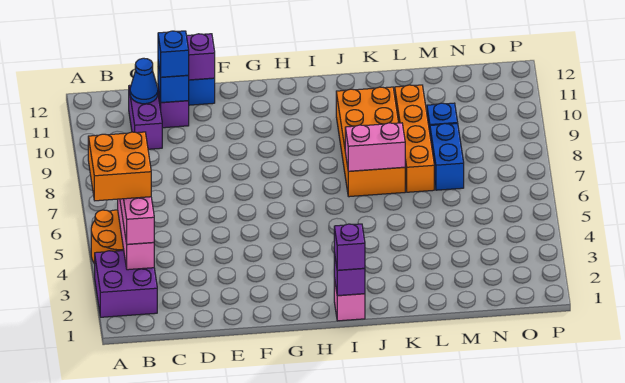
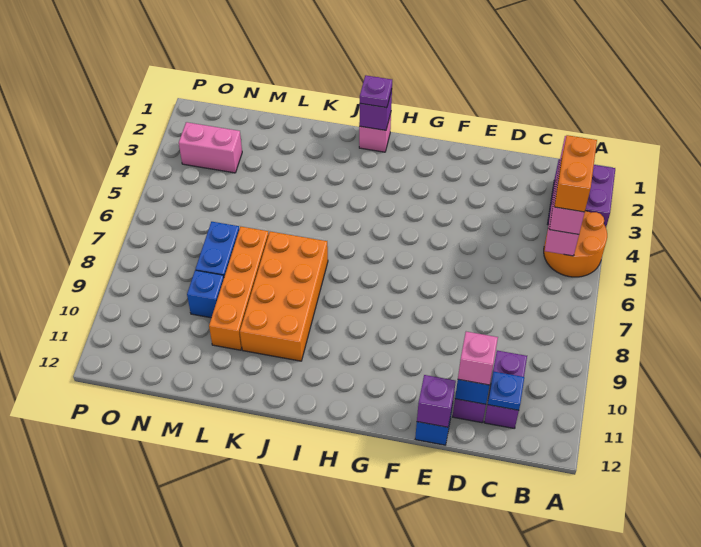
orange brick A4:B5 level 4 -> orange brick B4:B5 level 4
blue cone C11 level 2 -> blue plate C11 level 2
blue brick D11 level 3 -> pink brick D11 level 3
purple brick I1 level 3 -> purple plate I1 level 3
pink brick J7:K7 level 2 -> pink brick N3:O3 level 1

